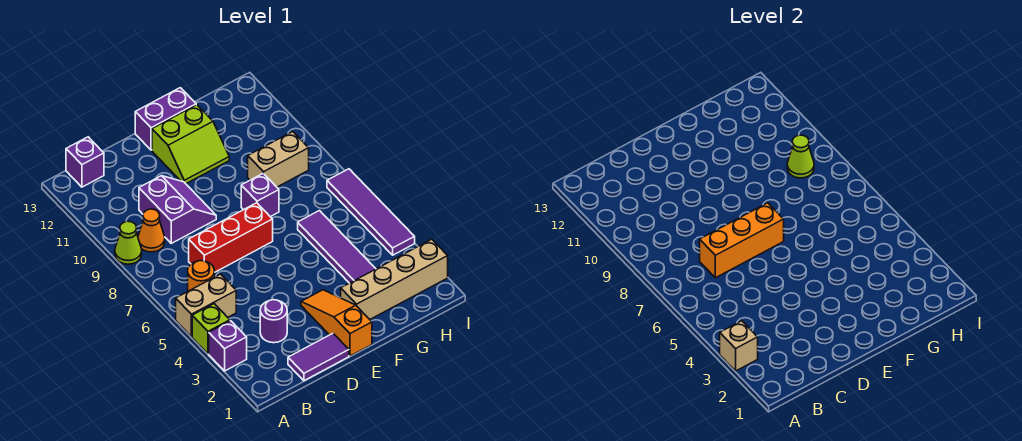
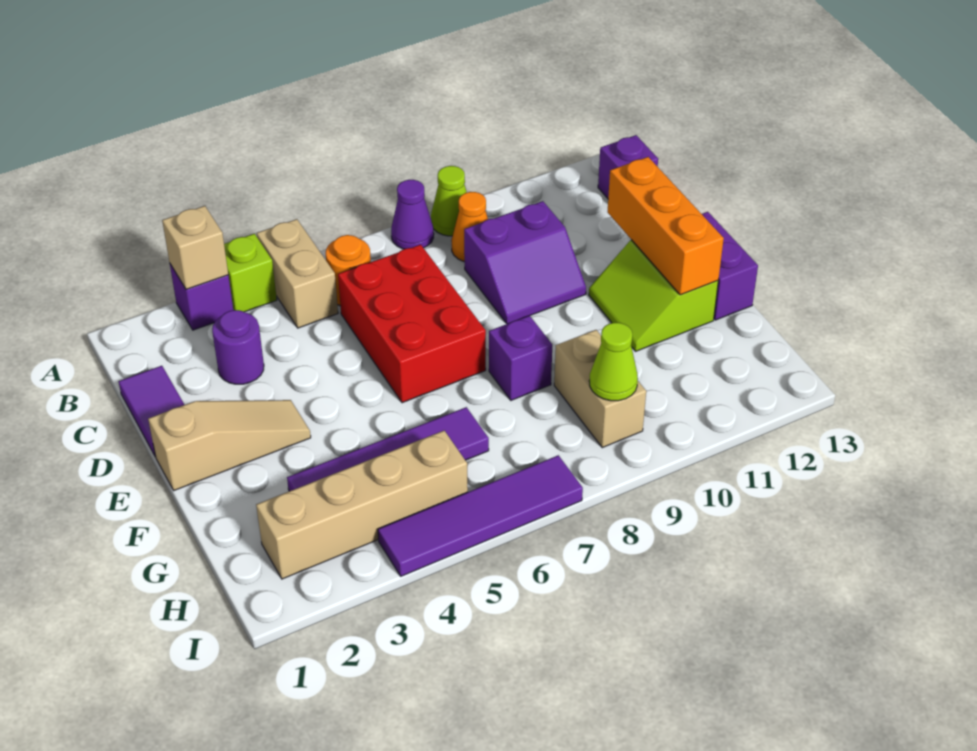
none -> purple cone A8 level 1
red brick C7:E7 level 1 -> red brick C6:E7 level 1
orange brick C7:E7 level 2 -> orange brick D12:F12 level 2
orange slope E1:E3 level 1 top 1 -> tan slope E1:E3 level 1 top 1
tan brick F2:I2 level 1 -> tan brick H2:H5 level 1

